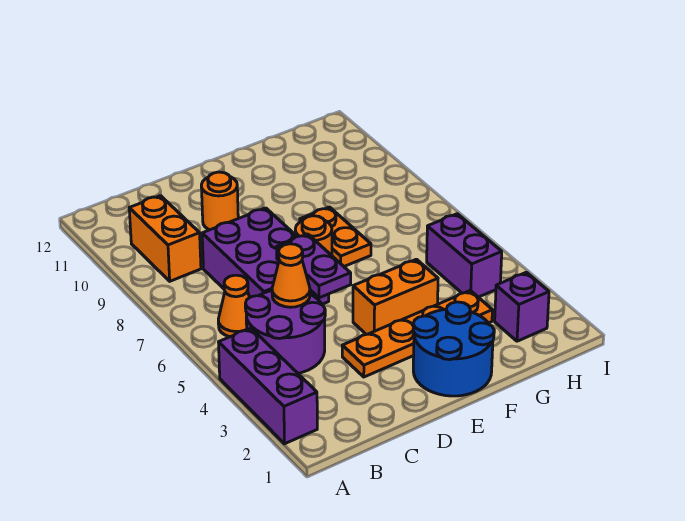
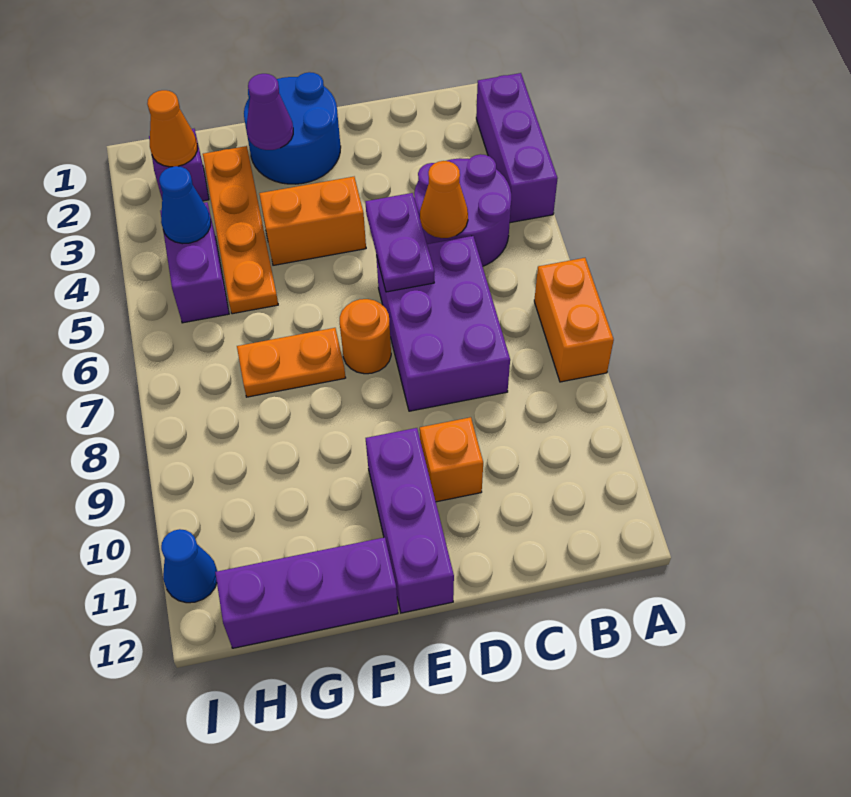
orange cone B6 level 1 -> orange cone H2 level 2
orange brick B9:B10 level 1 -> orange brick A7:A8 level 1
orange plate D3:G3 level 1 -> orange plate G2:G5 level 1
orange round brick D10 level 1 -> orange brick D10 level 1
none -> purple brick E10:E12 level 1
none -> purple cone F2 level 2
orange plate F7:F8 level 1 -> orange plate F7:G7 level 1
none -> purple brick F12:H12 level 1
none -> blue cone H4 level 2
none -> blue cone I11 level 1

